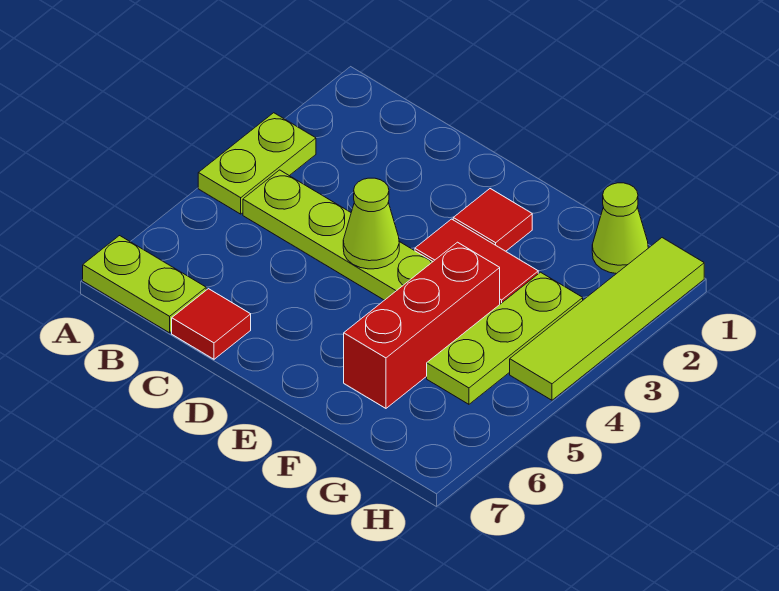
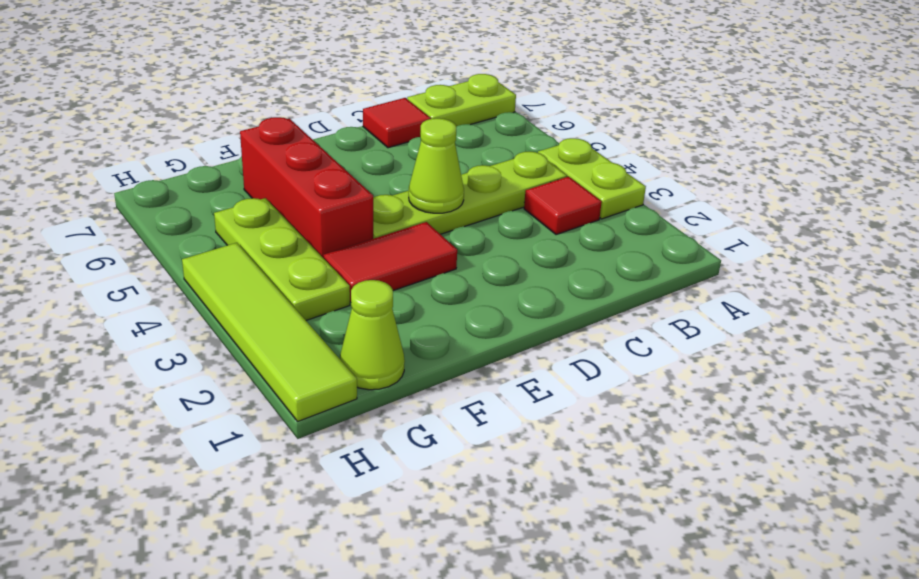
red tile E2 level 1 -> red tile B3 level 1

